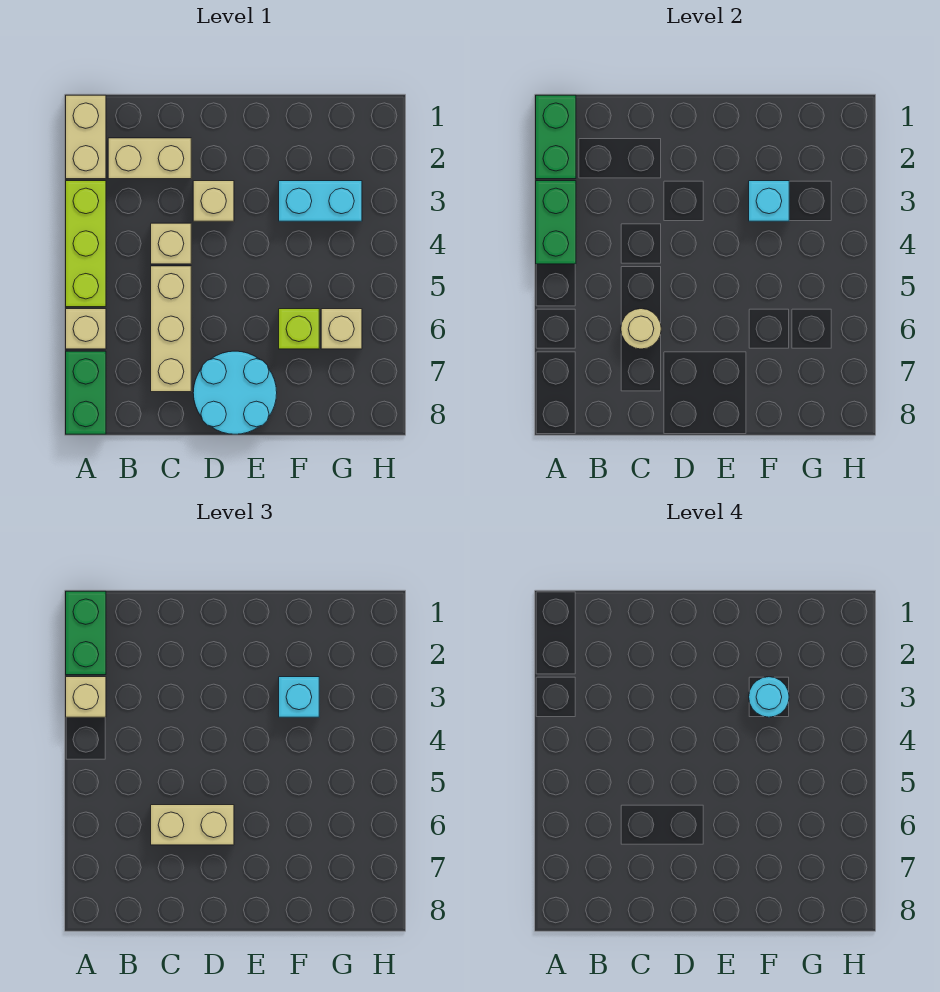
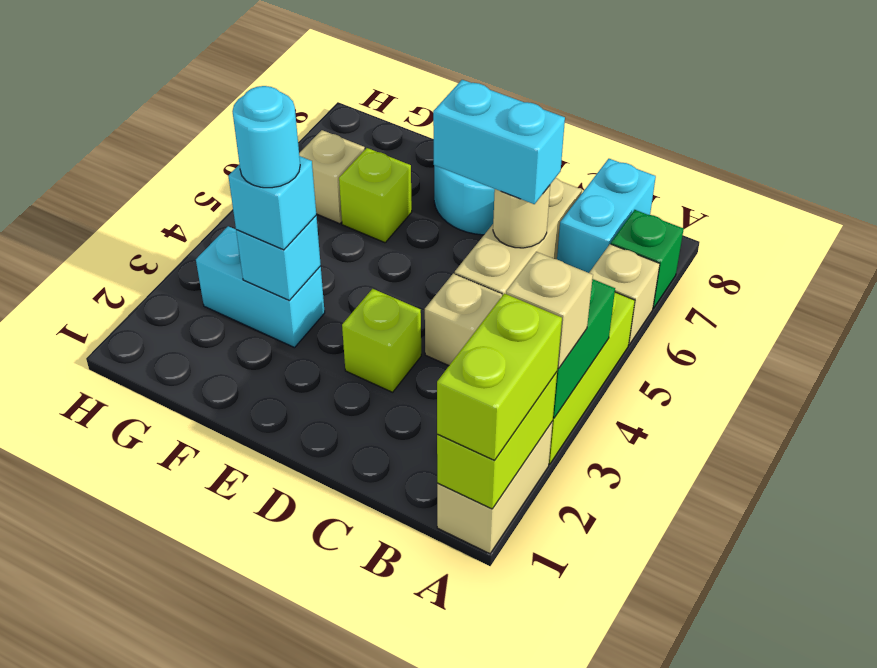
green brick A1:A2 level 2 -> lime brick A1:A2 level 2
green brick A1:A2 level 3 -> lime brick A1:A2 level 3
green brick A7:A8 level 1 -> green brick A7 level 1
tan brick B2:C2 level 1 -> none
none -> cyan brick B7:B8 level 1
tan brick C6:D6 level 3 -> cyan brick C6:D6 level 3
tan brick D3 level 1 -> lime brick D3 level 1

